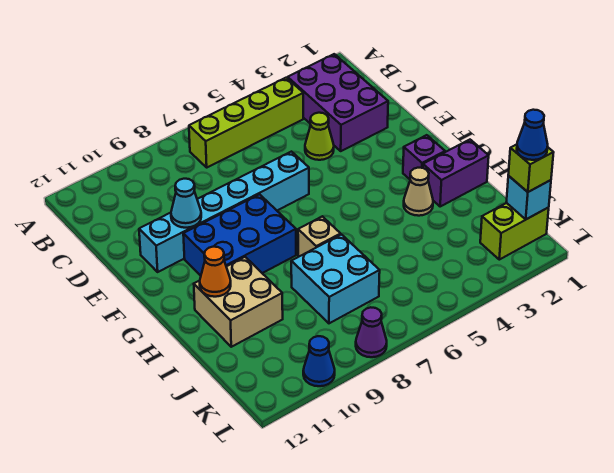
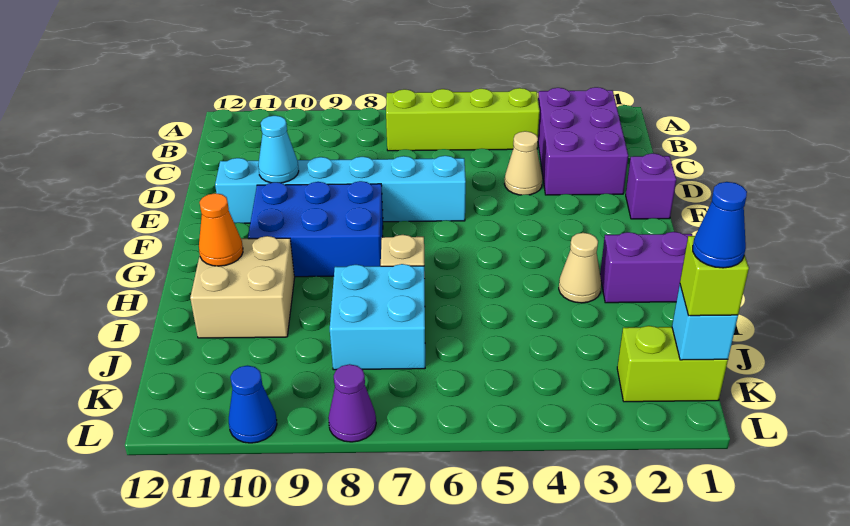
lime cone D4 level 1 -> tan cone D4 level 1
purple brick G2 level 1 -> purple brick E1 level 1

